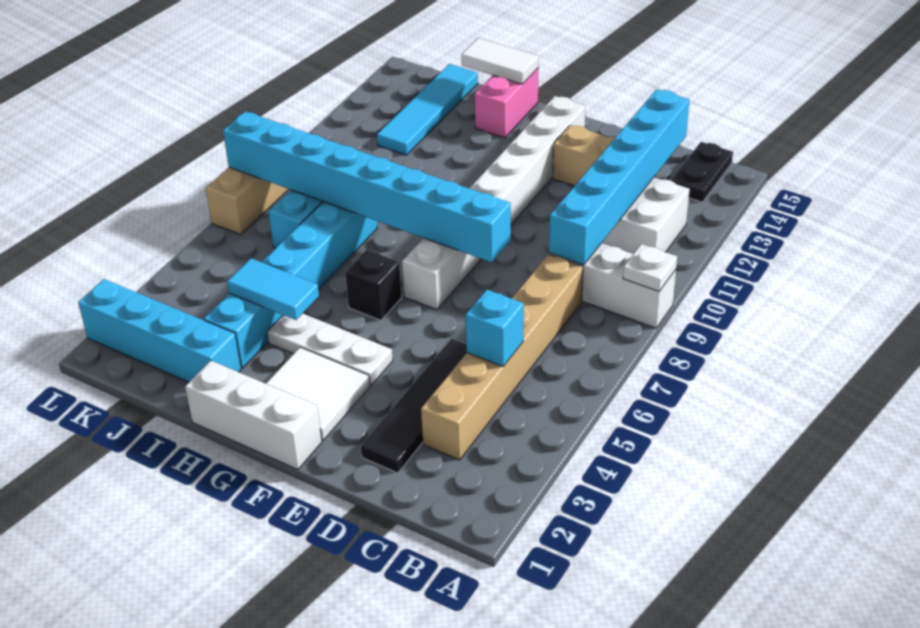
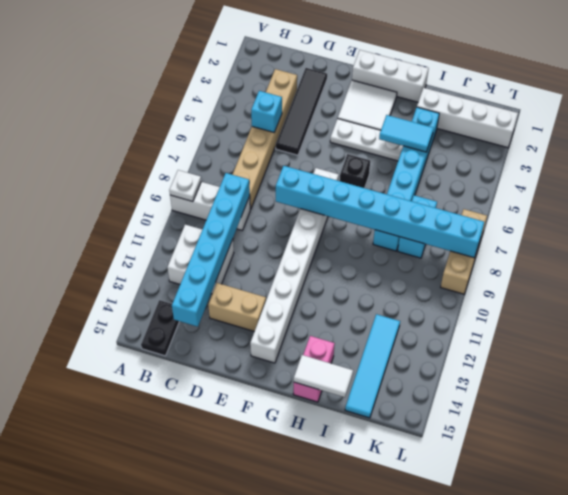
cyan brick I2:L2 level 1 -> white brick I2:L2 level 1

